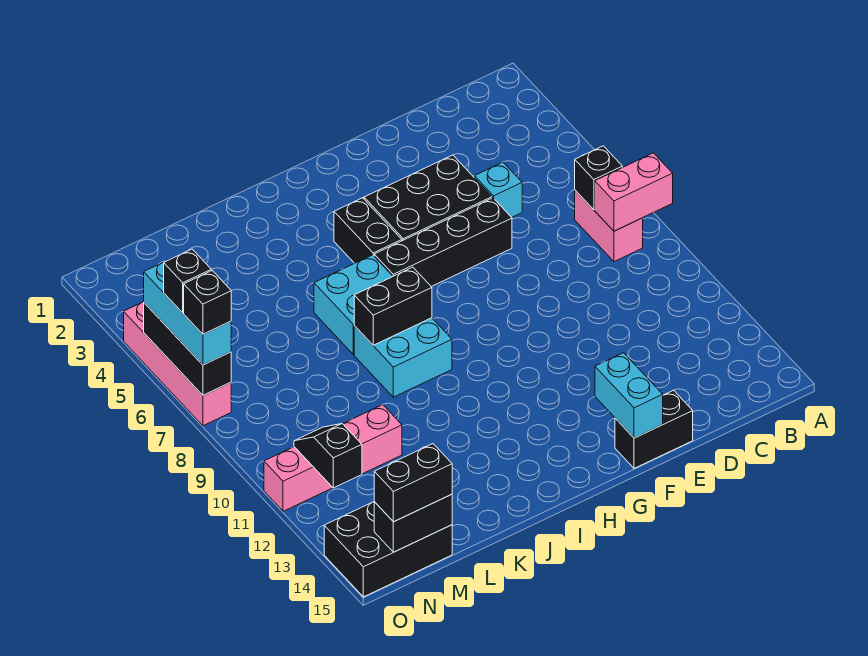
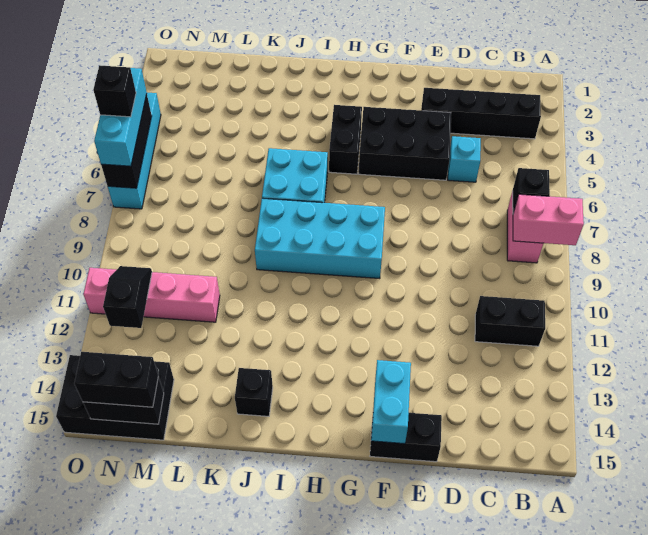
black brick E6:H6 level 1 -> black brick B3:E3 level 1
cyan brick I8:J9 level 1 -> cyan brick G8:J9 level 1
black brick I8:J8 level 2 -> black brick B11:C11 level 1
pink brick O4:O7 level 1 -> cyan brick O4:O7 level 1
black brick O7 level 4 -> black brick J14 level 1

